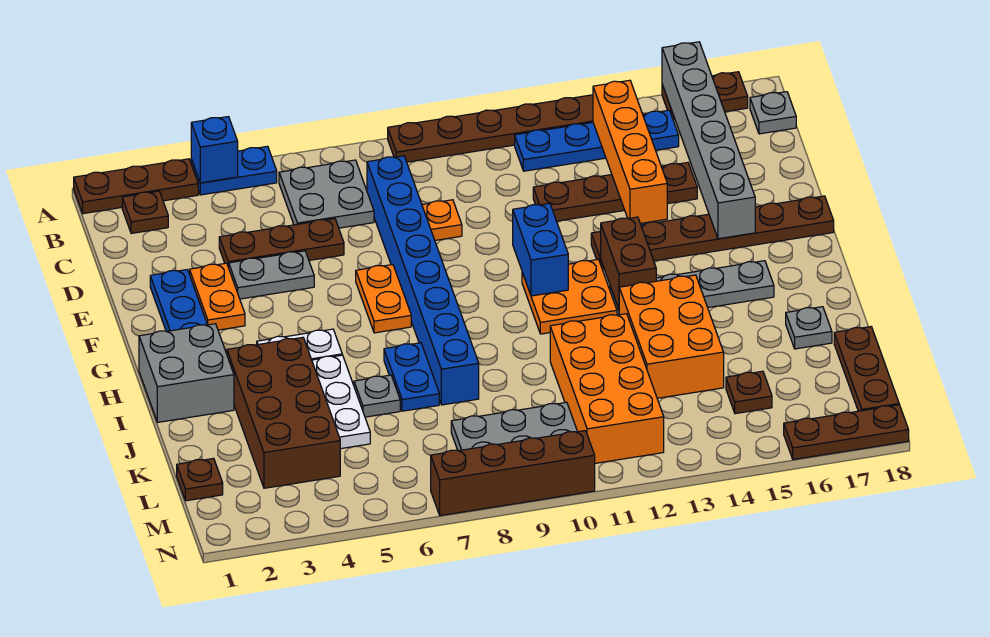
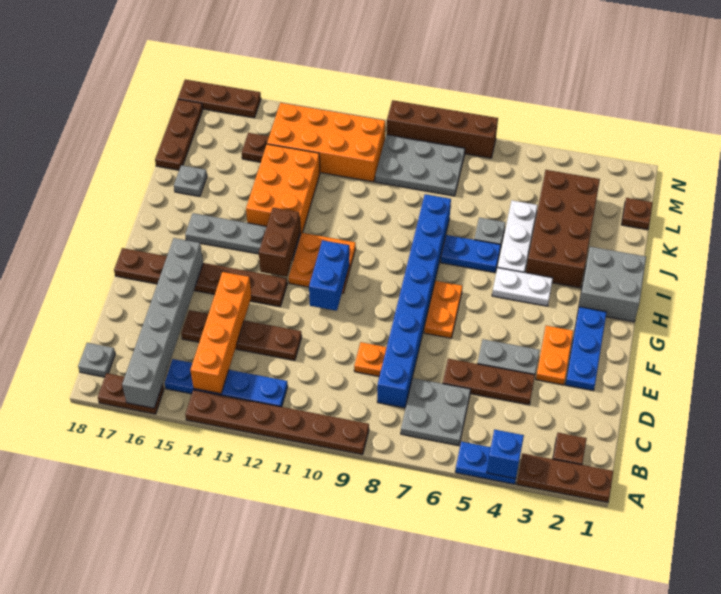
blue plate I7:J7 level 1 -> blue plate I6:I7 level 1
orange brick J11:M12 level 1 -> orange brick L11:M14 level 1

